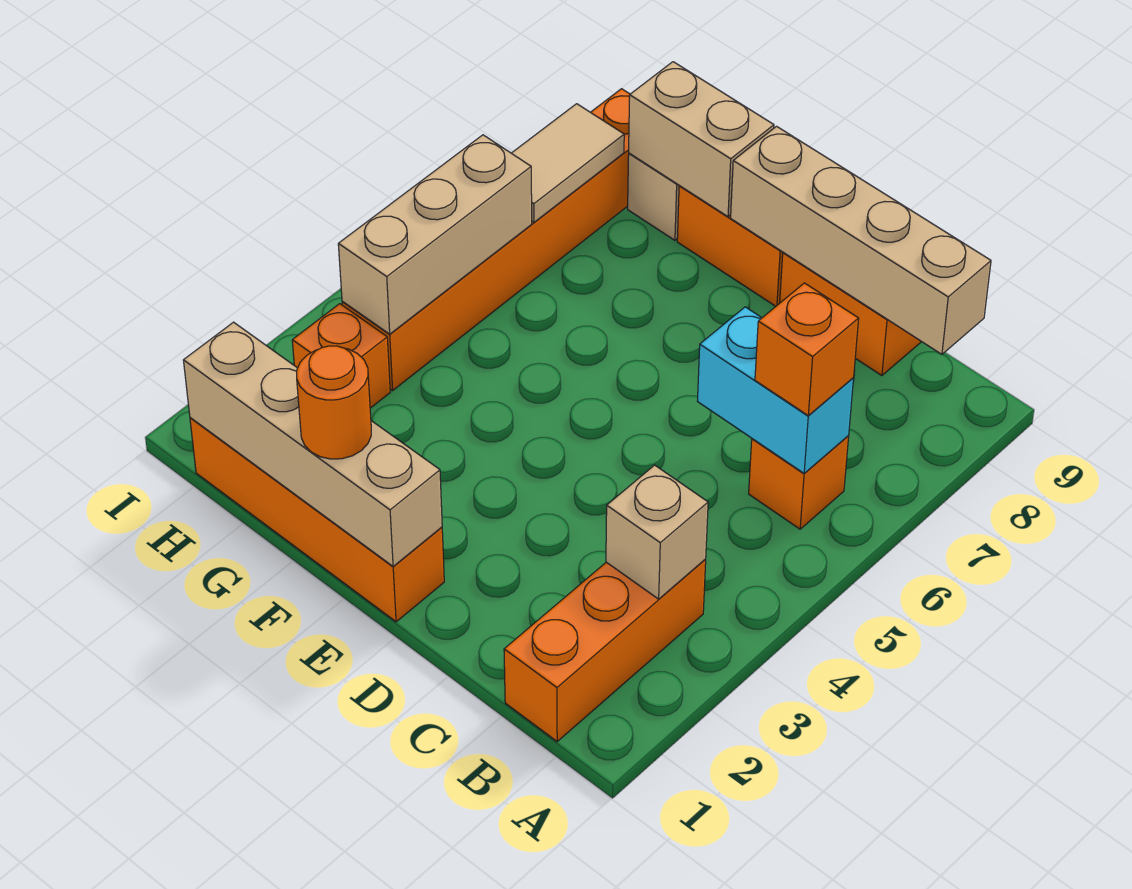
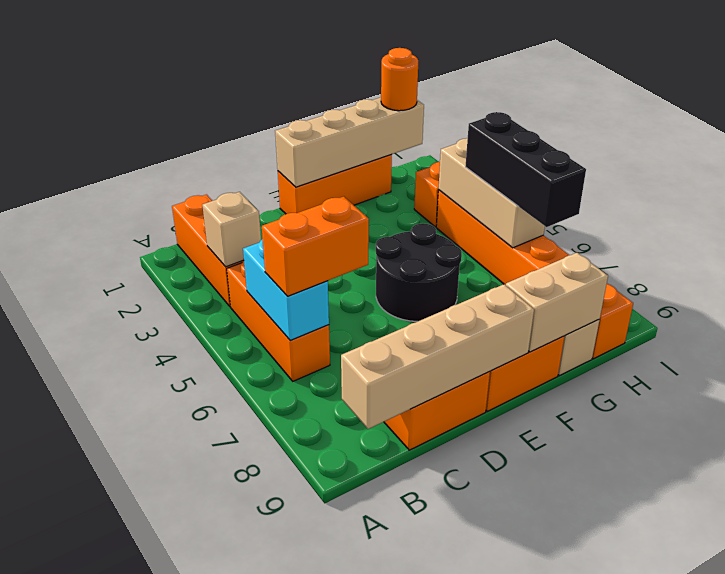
orange brick B6 level 1 -> orange brick B4:B6 level 1
cyan brick B6:C6 level 2 -> cyan brick B5:B6 level 2
orange brick B6 level 3 -> orange brick B6:C6 level 3
orange brick E1:H1 level 1 -> orange brick E1:G1 level 1
none -> black round brick E5:F6 level 1
orange round brick F1 level 3 -> orange round brick H1 level 3
none -> black brick H5:H7 level 3
tan tile H7:H8 level 2 -> none

